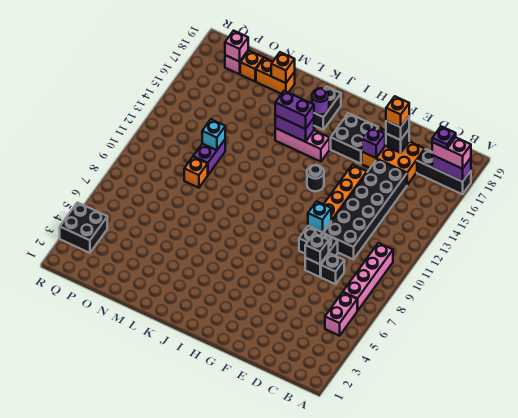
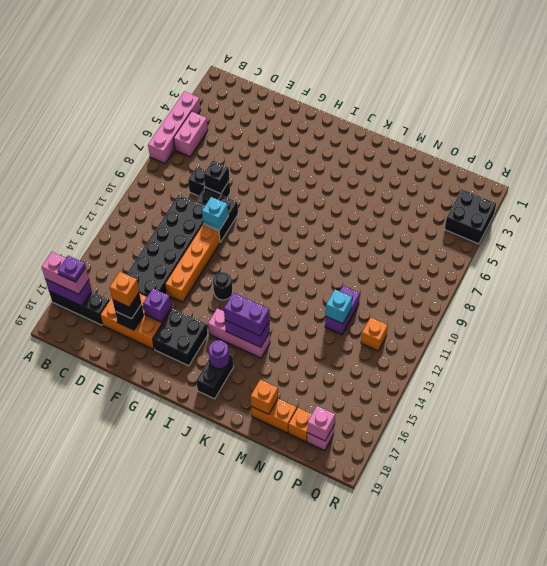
pink brick B7:B10 level 1 -> pink brick A4:A7 level 1
orange brick N10 level 1 -> orange brick P12 level 1

